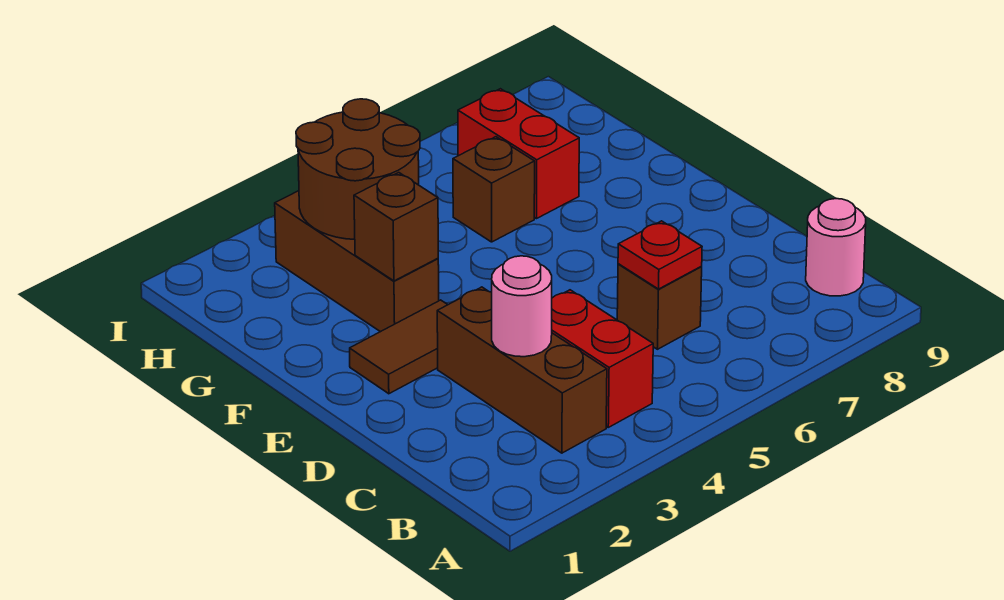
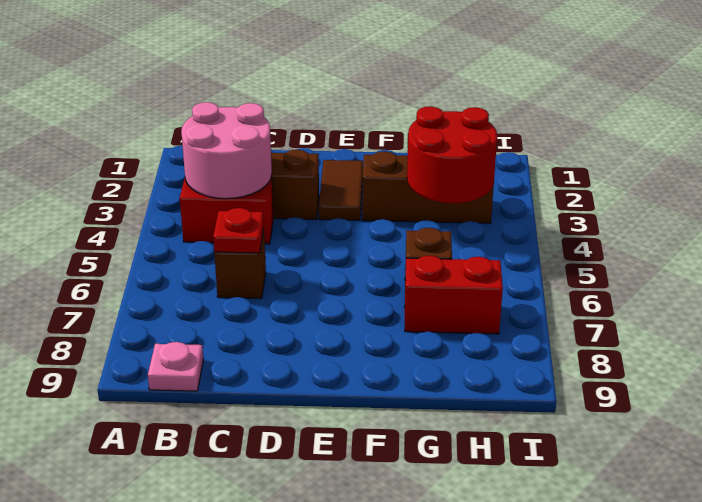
pink round brick B9 level 1 -> pink plate B9 level 1
pink round brick C3 level 2 -> pink round brick B3:C4 level 2
brown brick F3 level 2 -> none
brown round brick G3:H4 level 2 -> red round brick G3:H4 level 2

